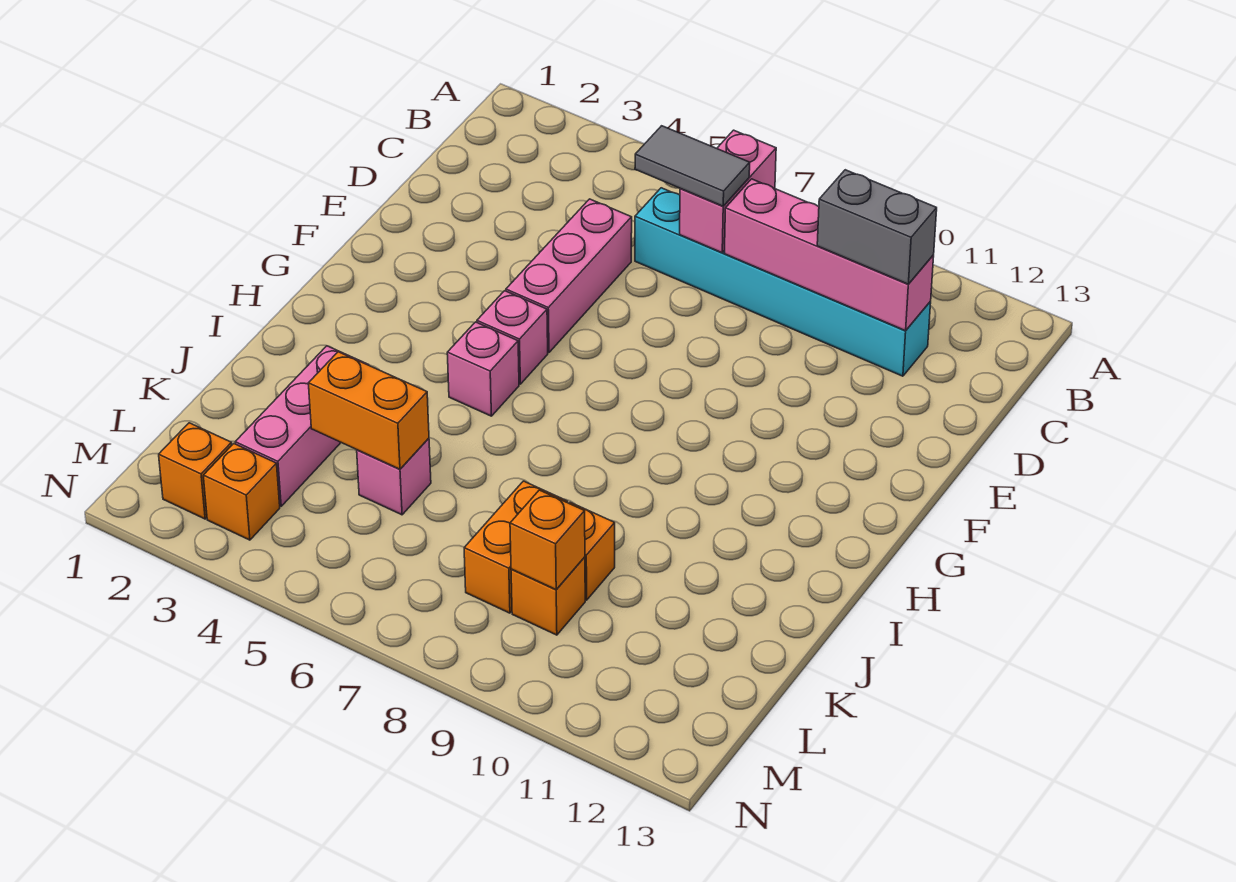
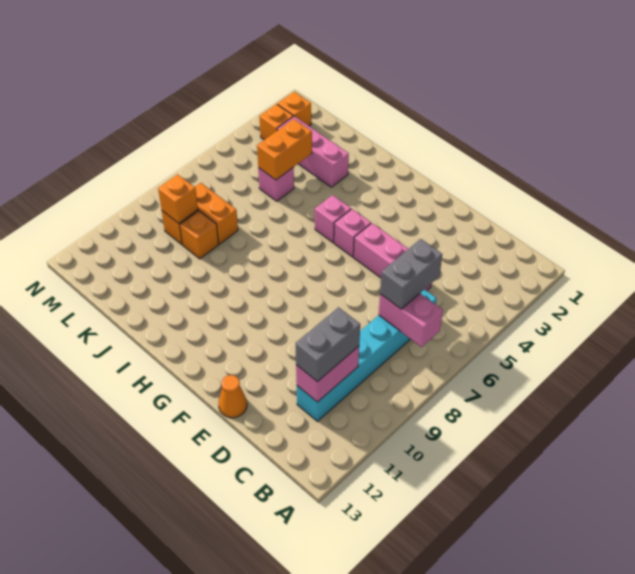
grey tile C6:C7 level 3 -> grey brick C6:C7 level 3
pink brick C8:C11 level 2 -> pink brick C10:C11 level 2
none -> orange cone E13 level 1

